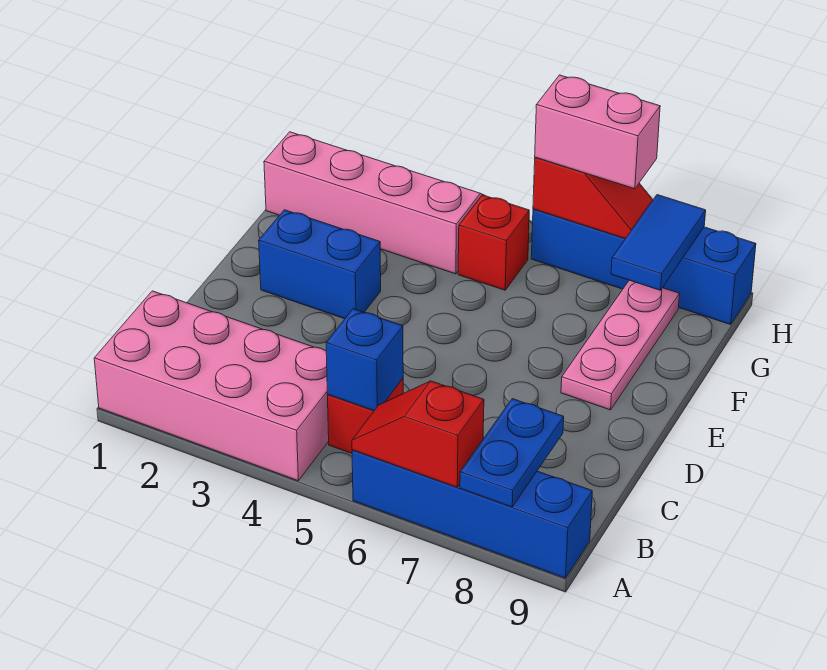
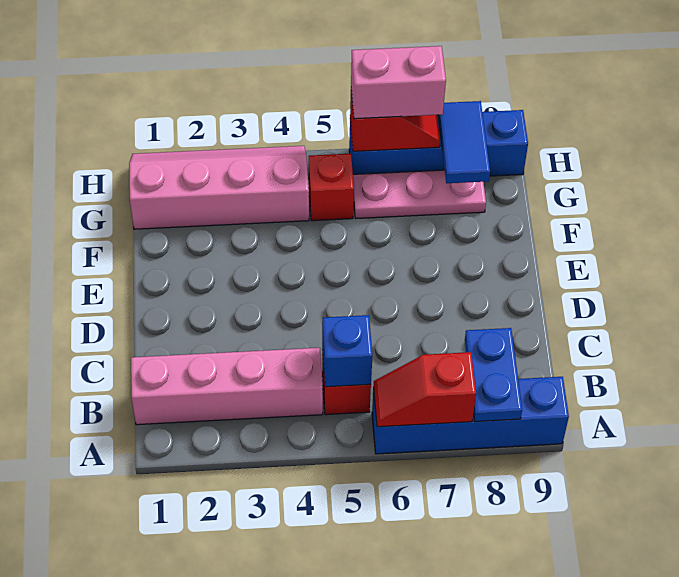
pink brick A1:B4 level 1 -> pink brick B1:B4 level 1
blue brick E2:E3 level 1 -> none
pink plate E8:G8 level 1 -> pink plate G6:G8 level 1

